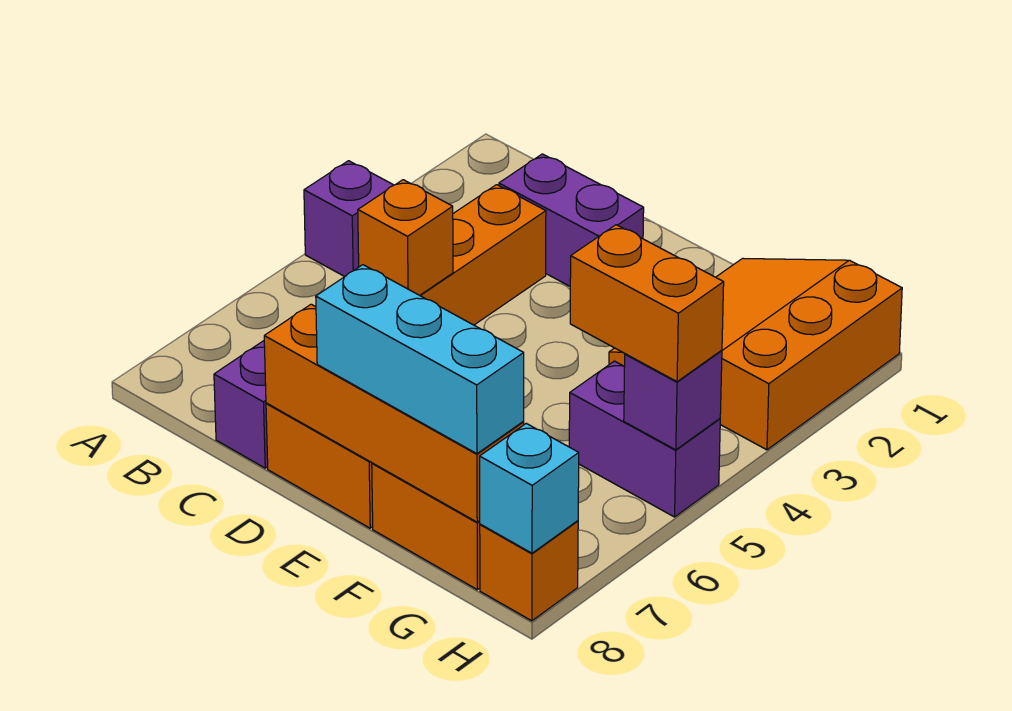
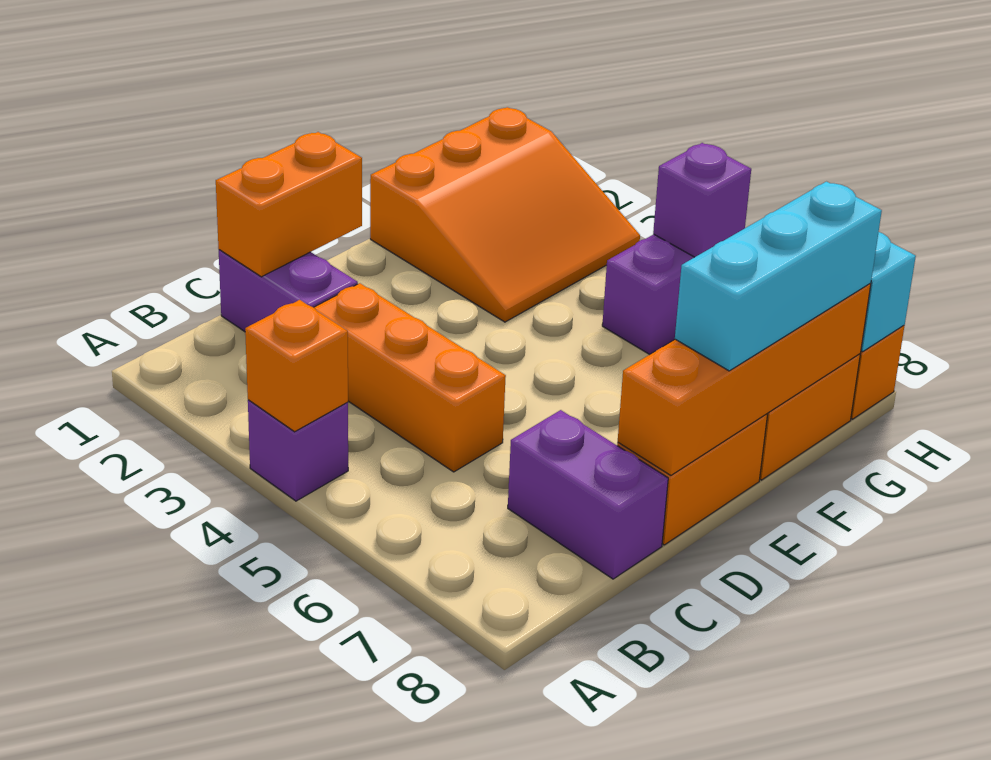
purple brick C2:D2 level 1 -> purple brick C1:C2 level 1
orange brick C5 level 2 -> orange brick A4 level 2
orange slope F1:H3 level 1 top H -> orange slope F1:H3 level 1 top 1
orange brick G5:H5 level 3 -> orange brick C1:D1 level 2

